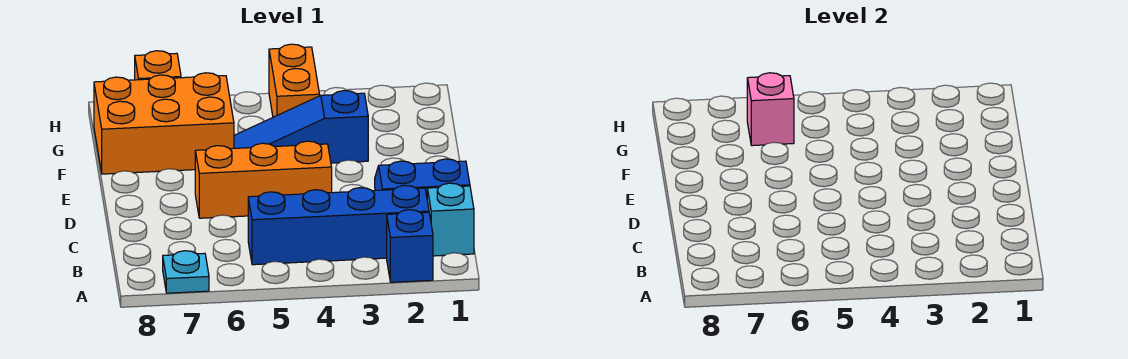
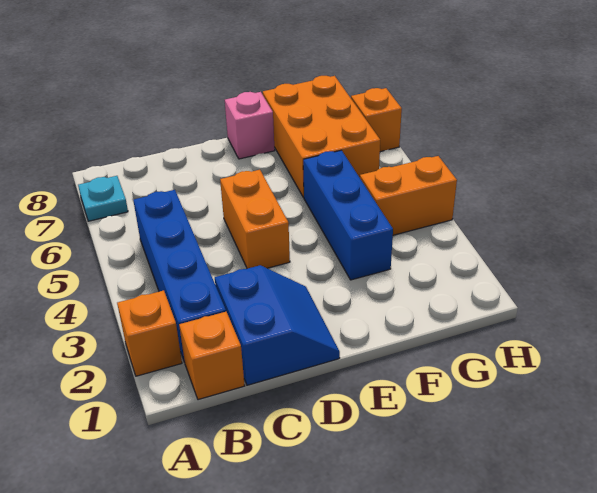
blue brick A2 level 1 -> orange brick A2 level 1
cyan brick B1 level 1 -> orange brick B1 level 1
orange brick D4:D6 level 1 -> orange brick D4:D5 level 1
blue slope F3:F5 level 1 top 3 -> blue brick F3:F5 level 1
pink brick G6 level 2 -> pink brick E8 level 1

